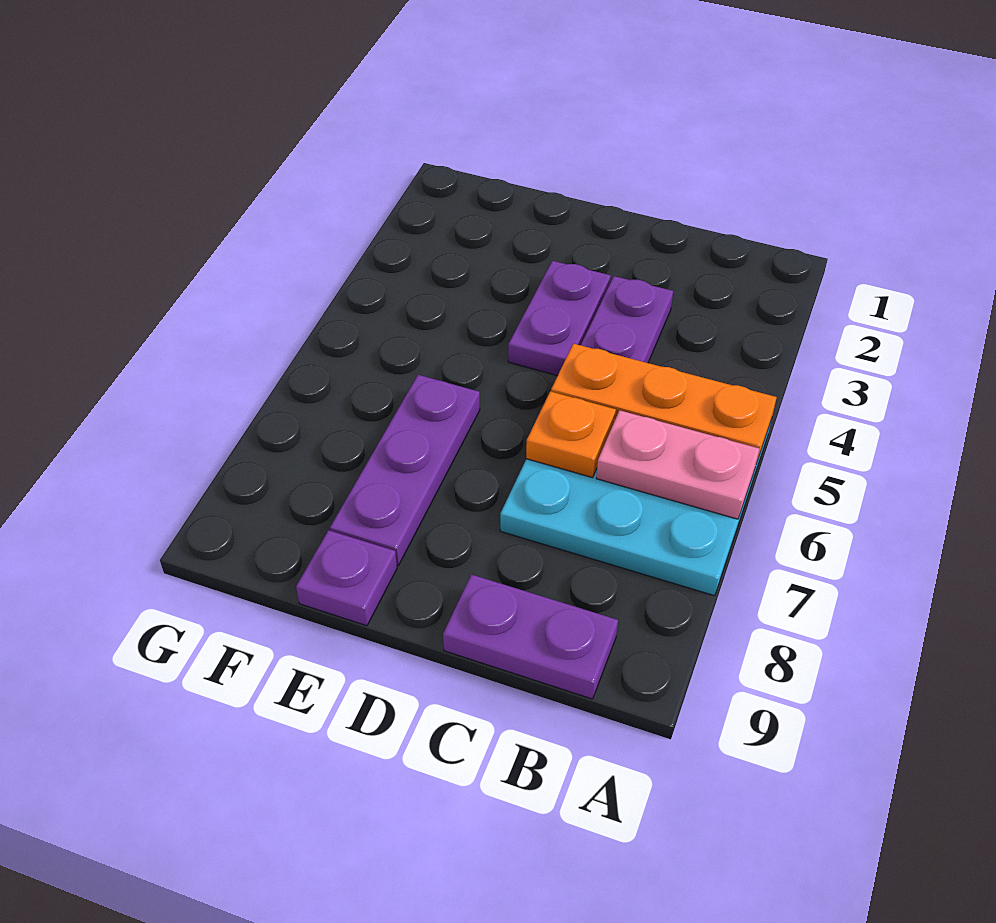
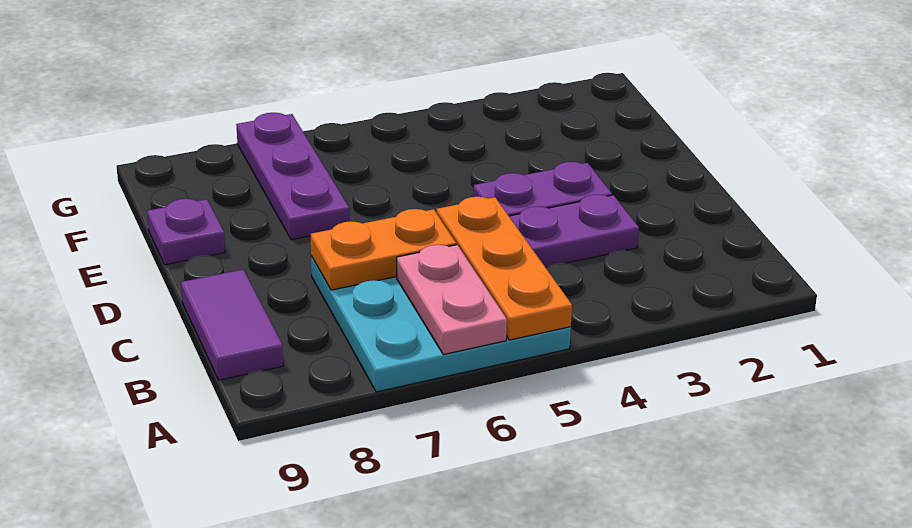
purple plate B9:C9 level 1 -> purple tile B9:C9 level 1
orange plate C6 level 2 -> orange plate C6:C7 level 2
purple plate E6:E8 level 1 -> purple plate E7:G7 level 1

